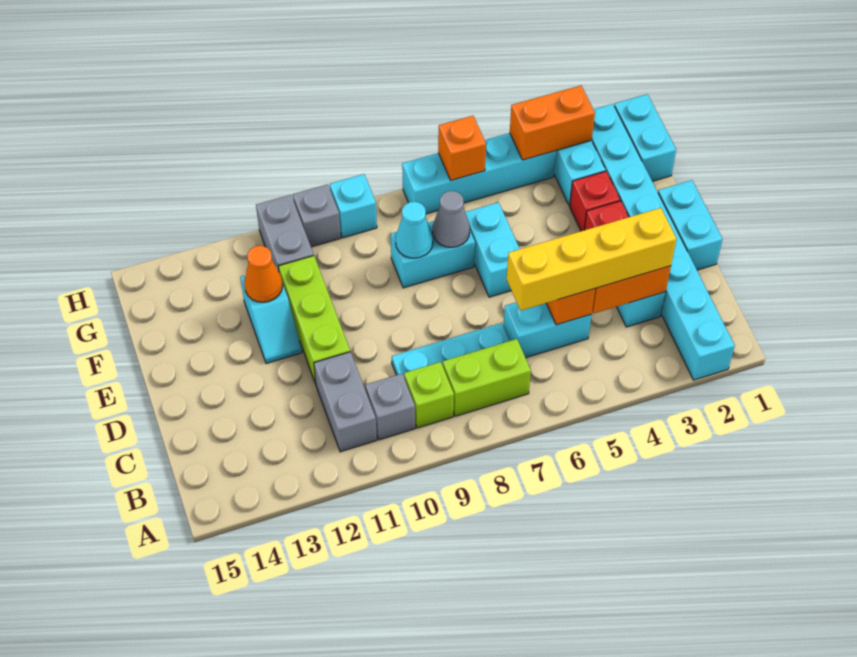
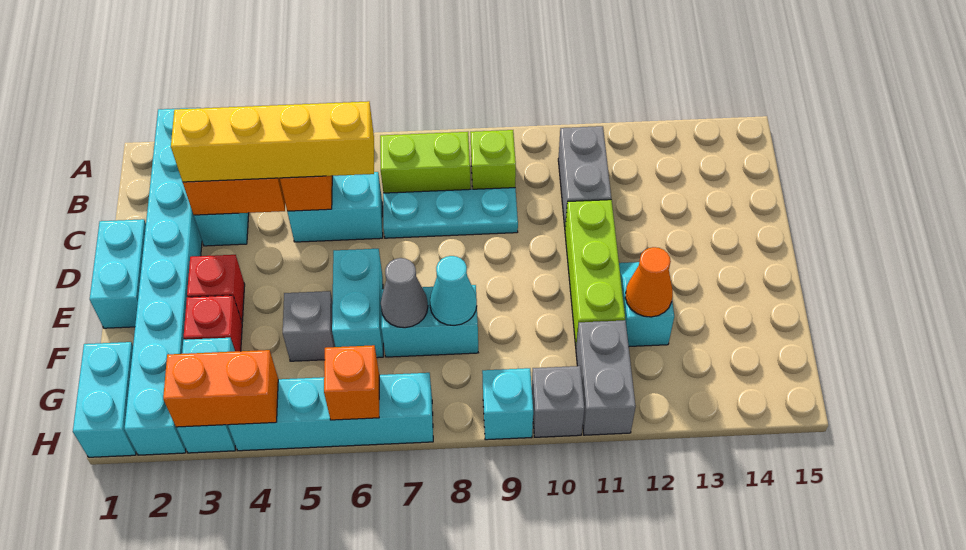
grey brick B10 level 1 -> grey brick F5 level 1

